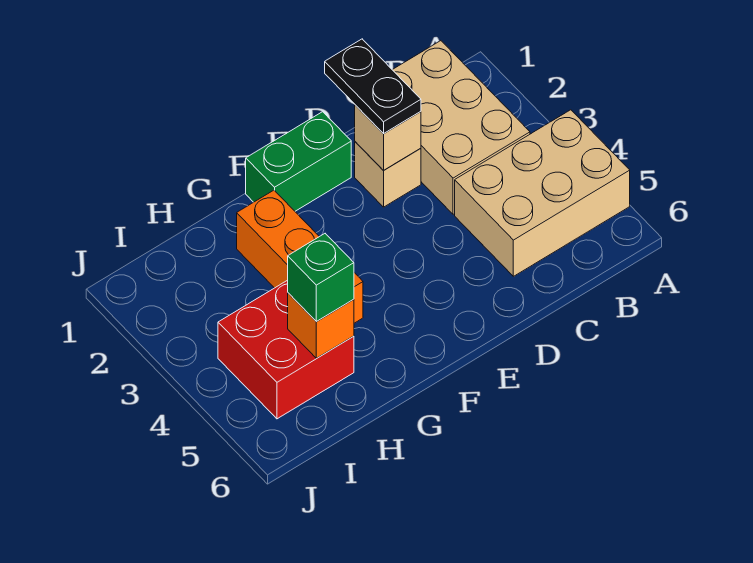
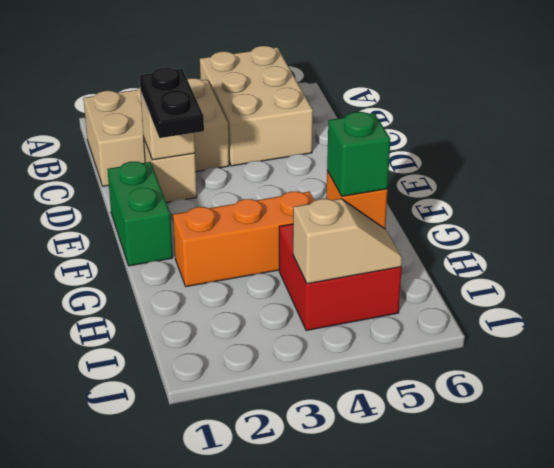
black plate D1:D2 level 3 -> black plate D2:E2 level 3
none -> tan slope I4:I5 level 2 top 4

